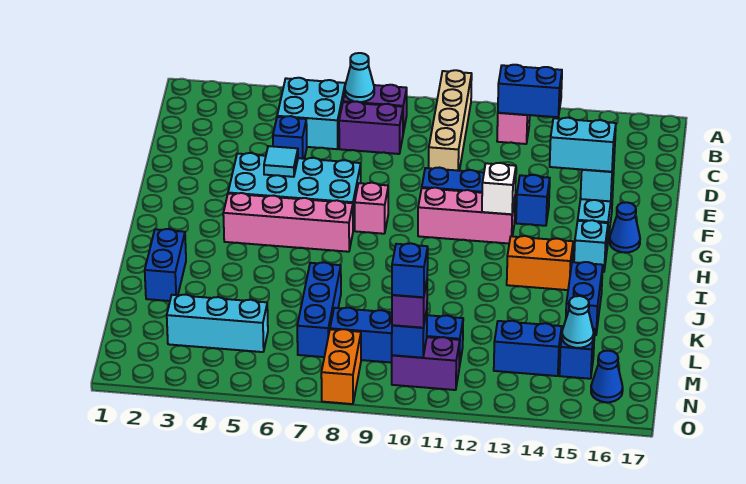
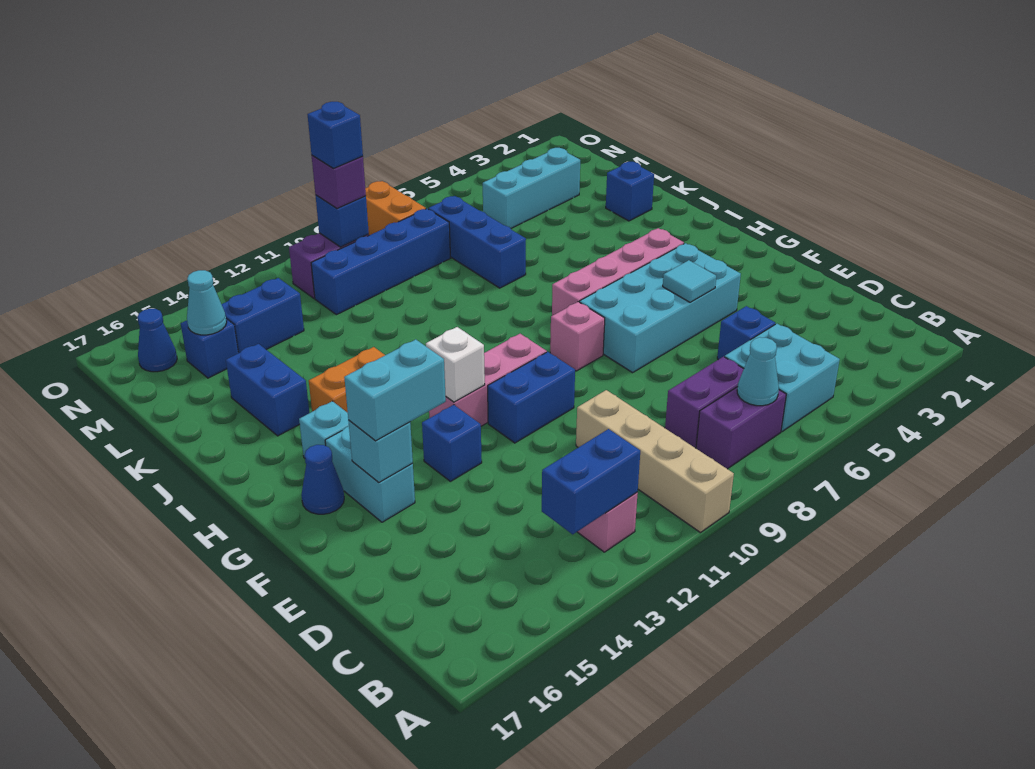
blue brick J2:K2 level 1 -> blue brick K2 level 1

